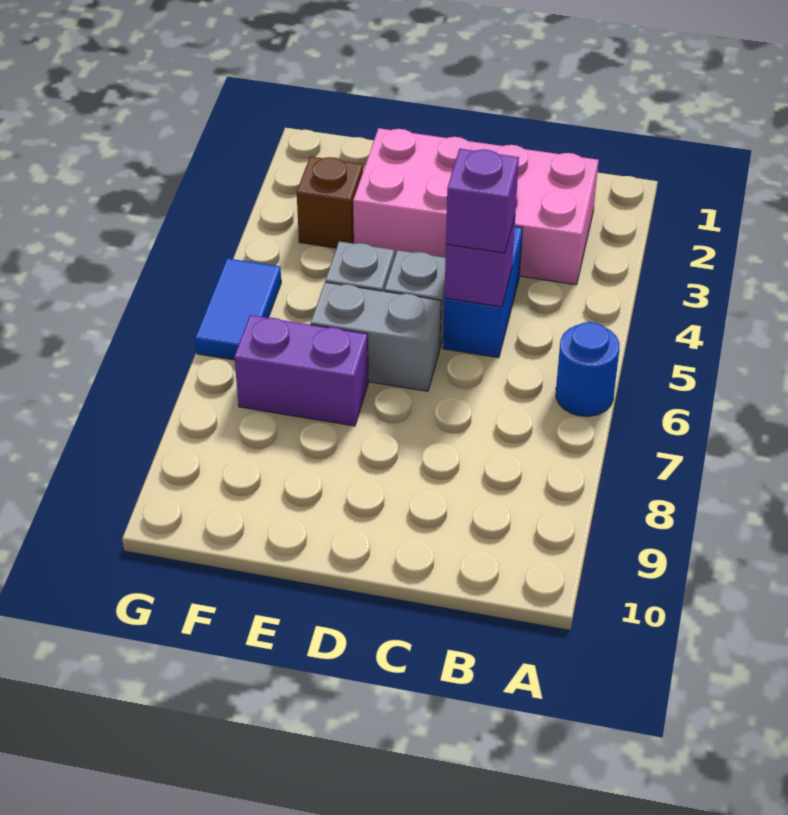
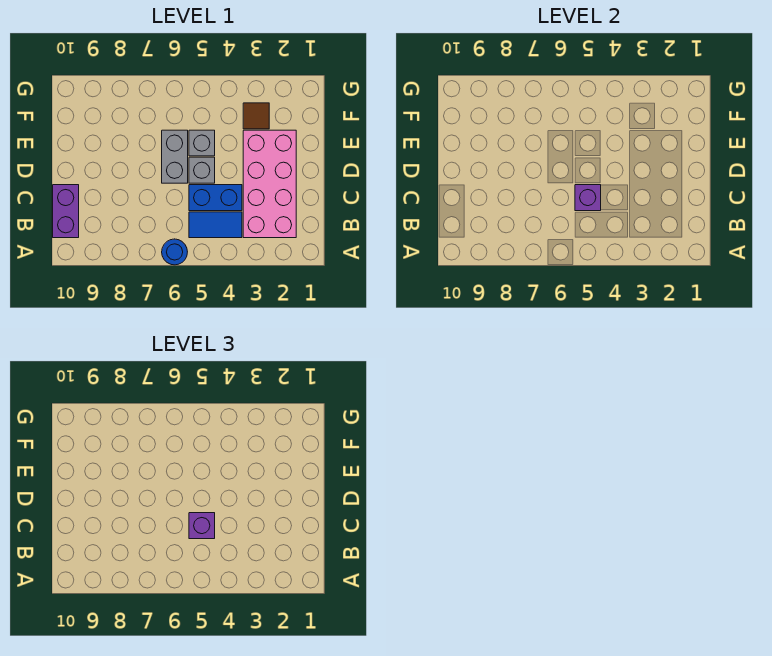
purple brick E7:F7 level 1 -> purple brick B10:C10 level 1
brown brick F3 level 1 -> brown tile F3 level 1
blue tile G5:G6 level 1 -> blue tile B4:B5 level 1

